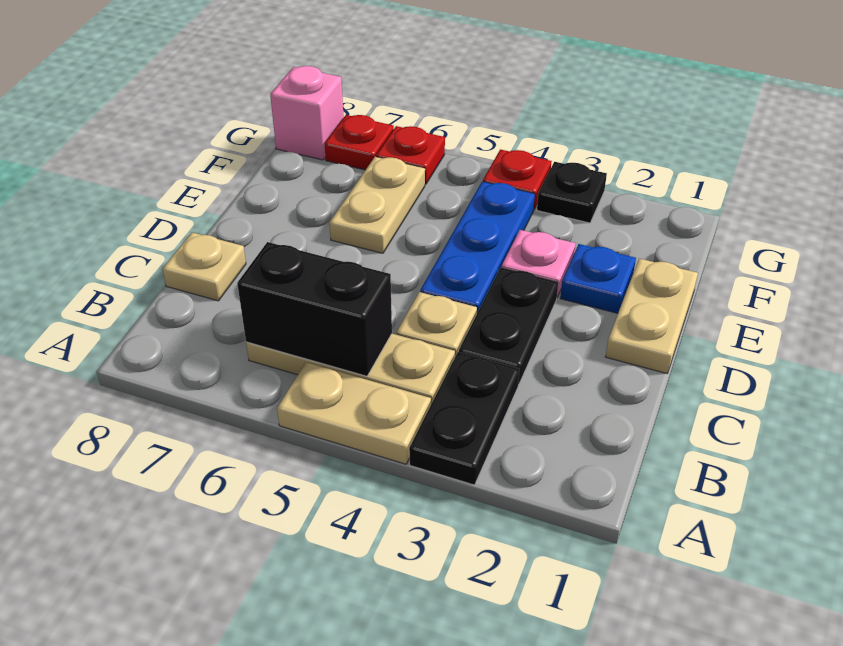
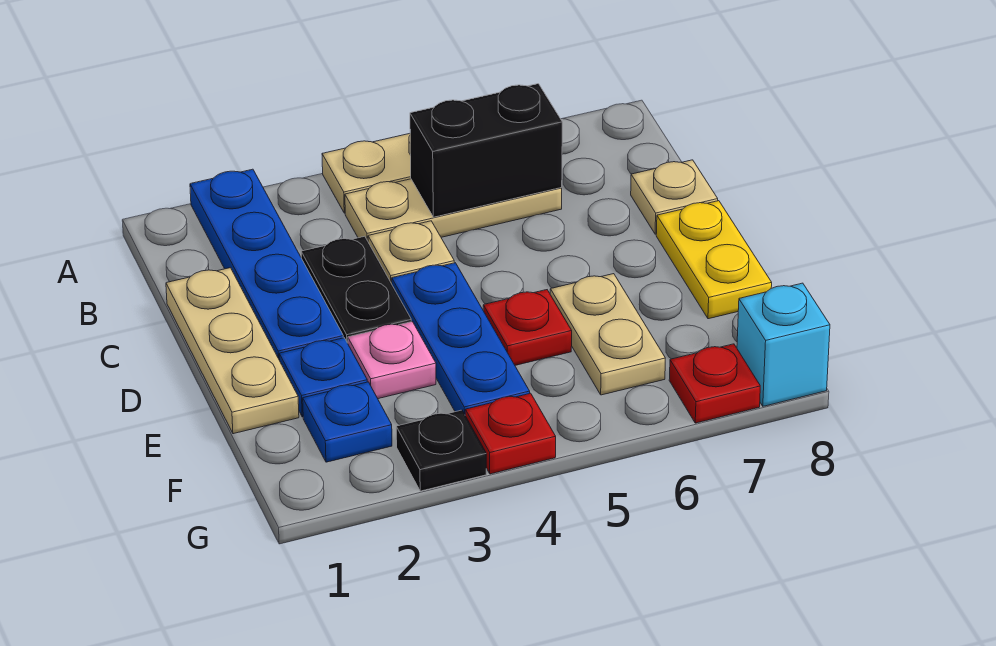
none -> blue plate A2:D2 level 1
black plate A3:B3 level 1 -> none
tan plate D1:E1 level 1 -> tan plate C1:E1 level 1
none -> yellow plate D8:E8 level 1
none -> blue plate F2 level 1
red plate G6 level 1 -> red plate E5 level 1
pink brick G8 level 1 -> cyan brick G8 level 1

